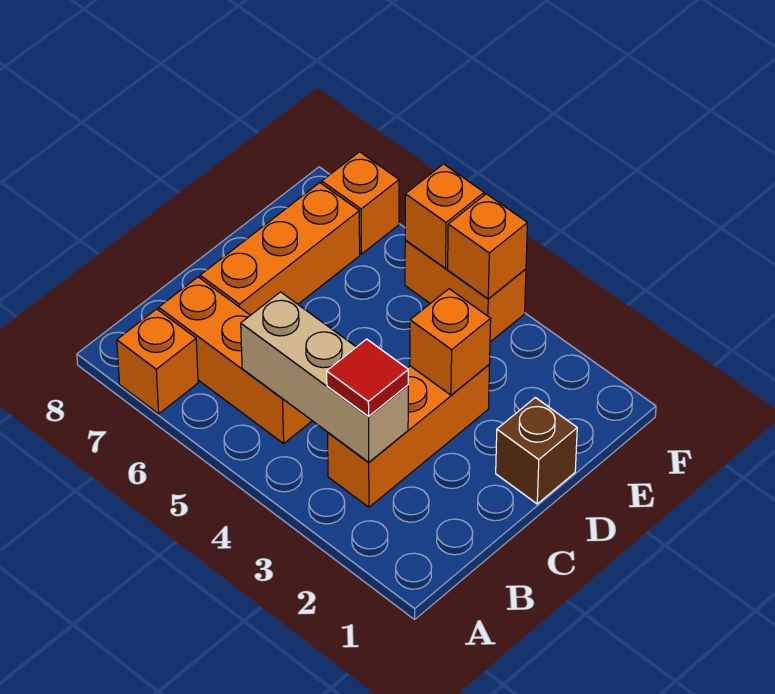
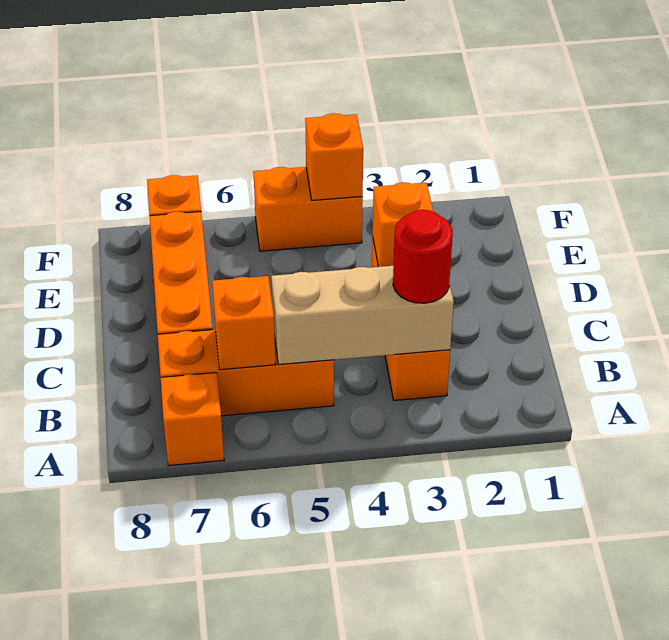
red tile B3 level 3 -> red round brick B3 level 3
brown brick D1 level 1 -> none
orange brick F5 level 2 -> orange brick B6 level 2

